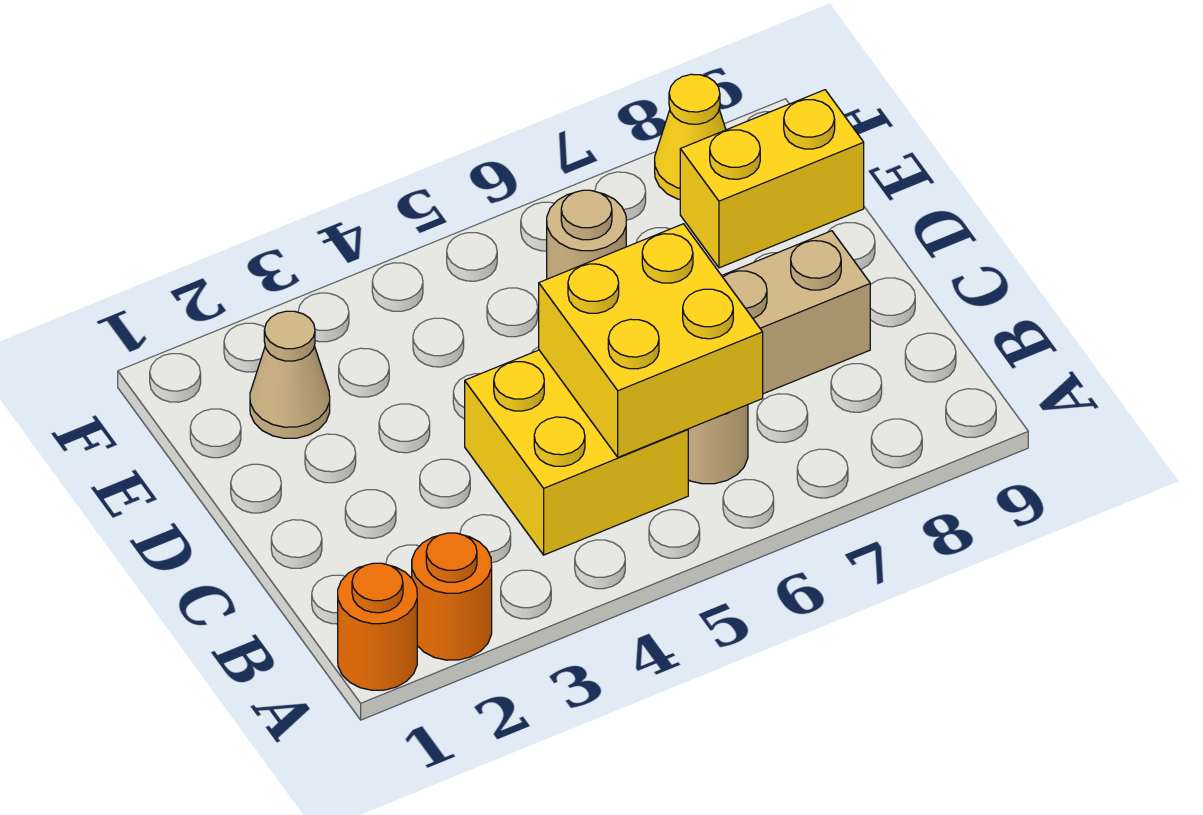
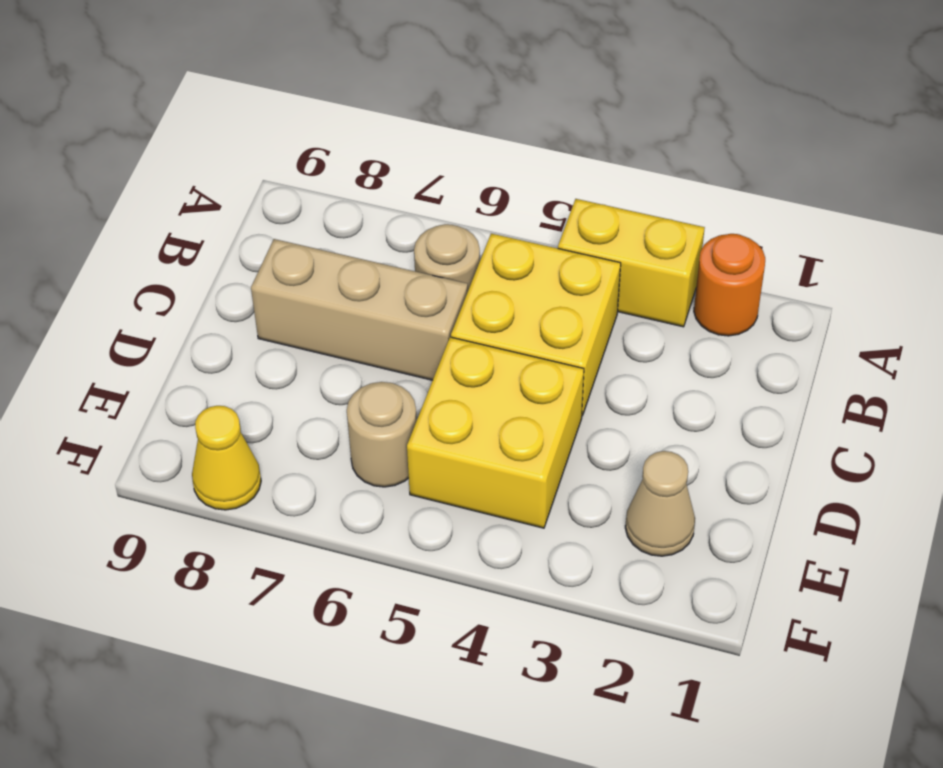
orange round brick A1 level 1 -> none
yellow brick B5:C6 level 2 -> yellow brick D4:E5 level 1
yellow brick E8:E9 level 1 -> yellow brick A3:A4 level 1

